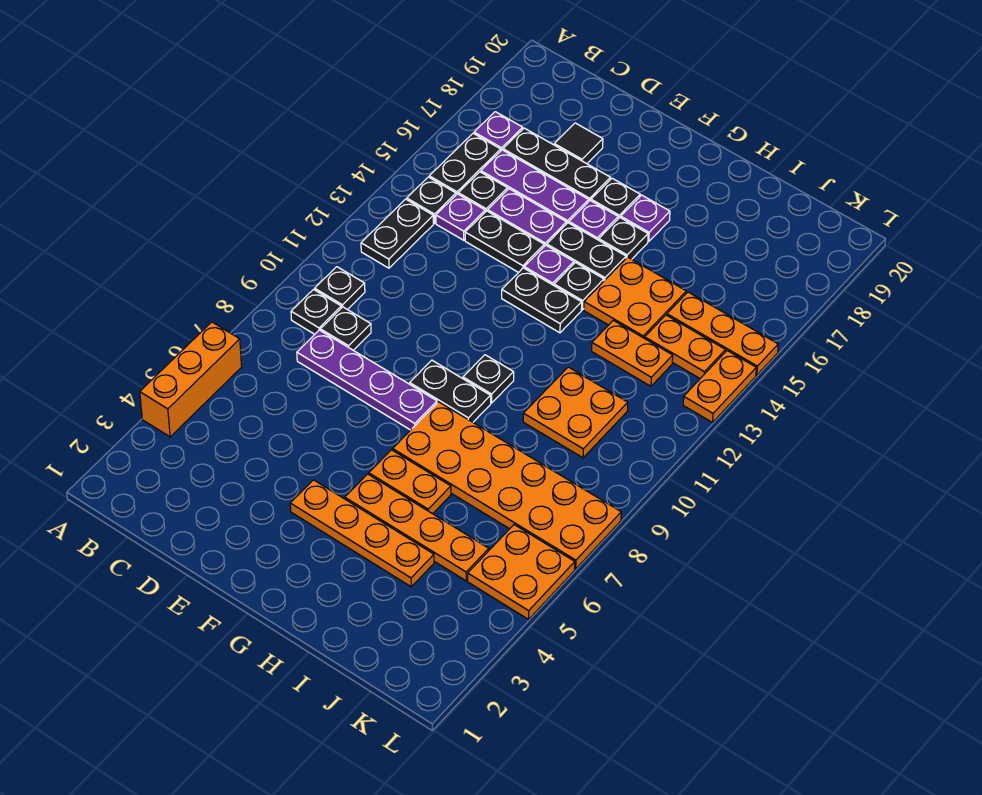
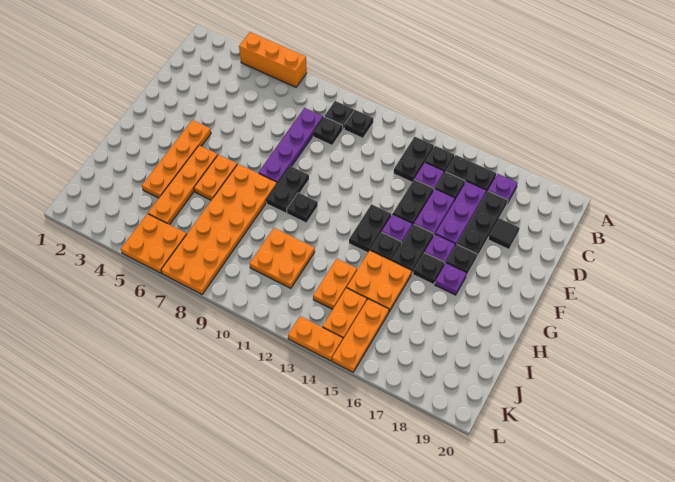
black plate B12:B13 level 1 -> black plate B13:C13 level 1

